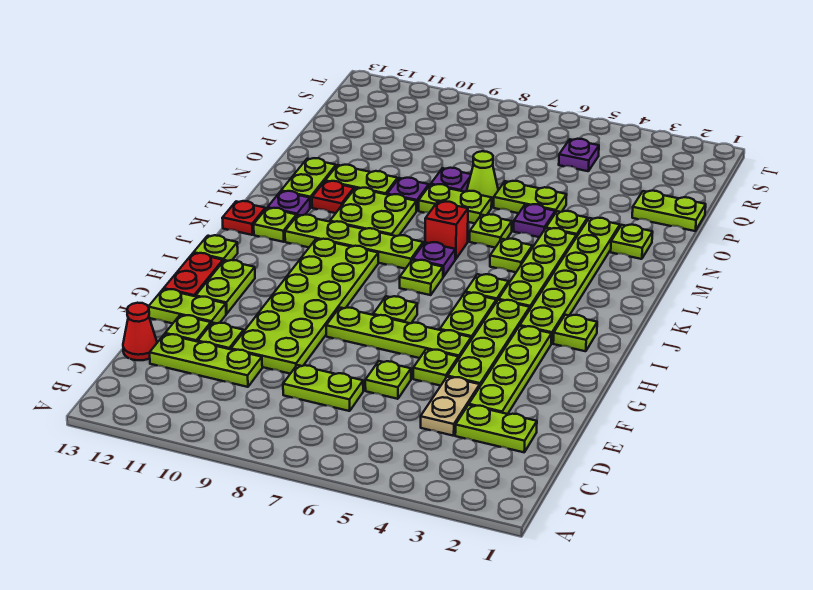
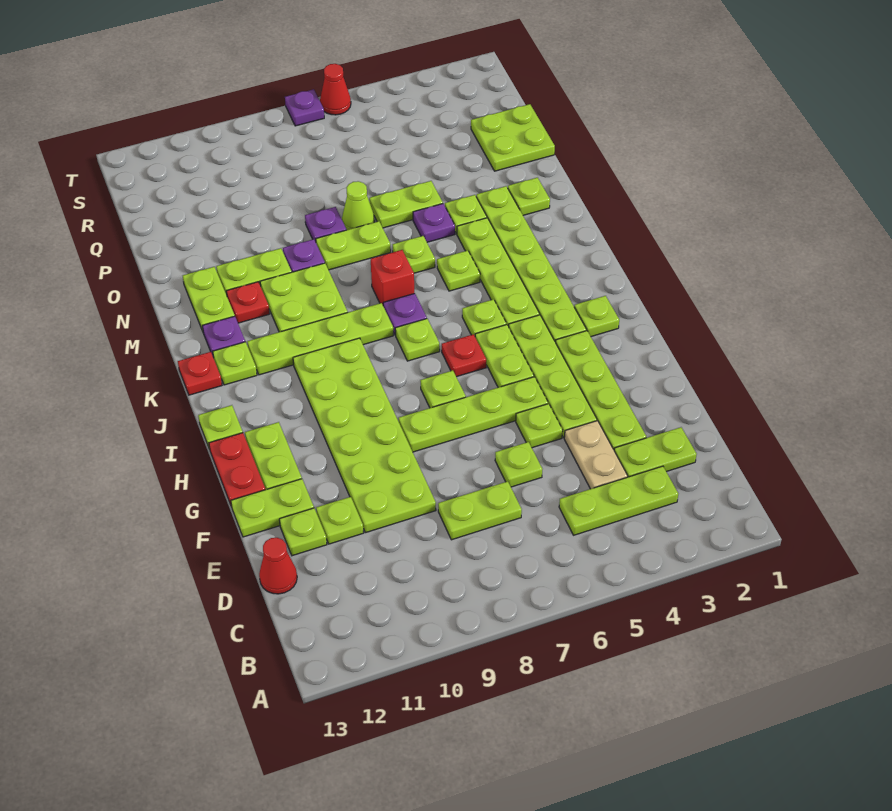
lime plate D10:D12 level 1 -> lime plate C3:C5 level 1
none -> red plate I6 level 1
lime plate P1:P2 level 1 -> lime plate P1:Q2 level 1
purple plate R5 level 1 -> purple plate T7 level 1
none -> red cone T6 level 1

